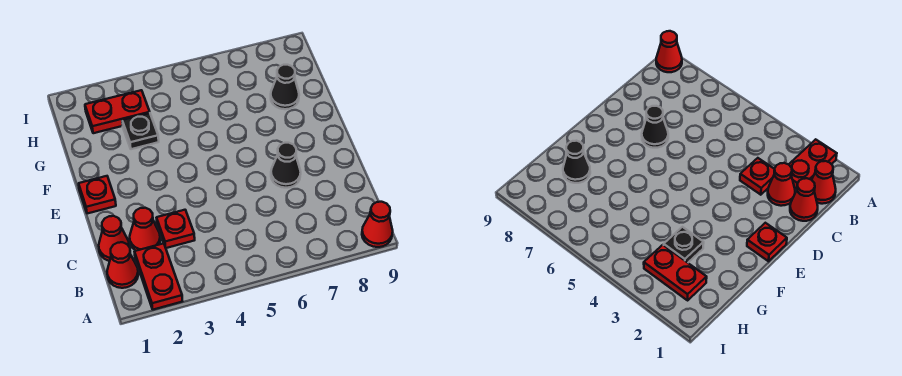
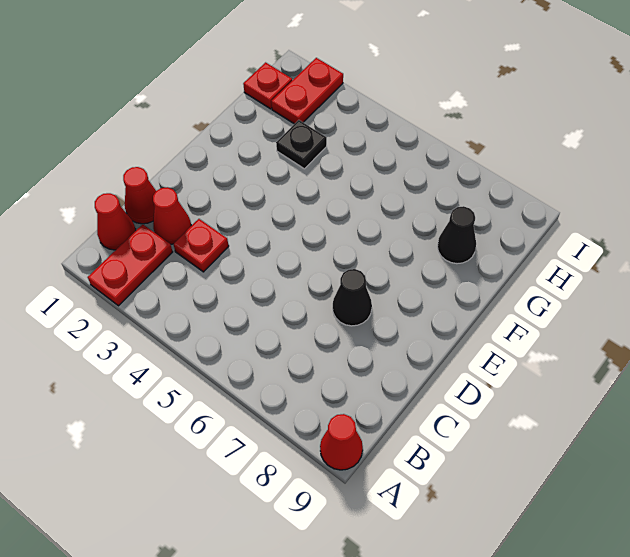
red plate E1 level 1 -> red plate H1 level 1
red plate H2:H3 level 1 -> red plate H2:I2 level 1

